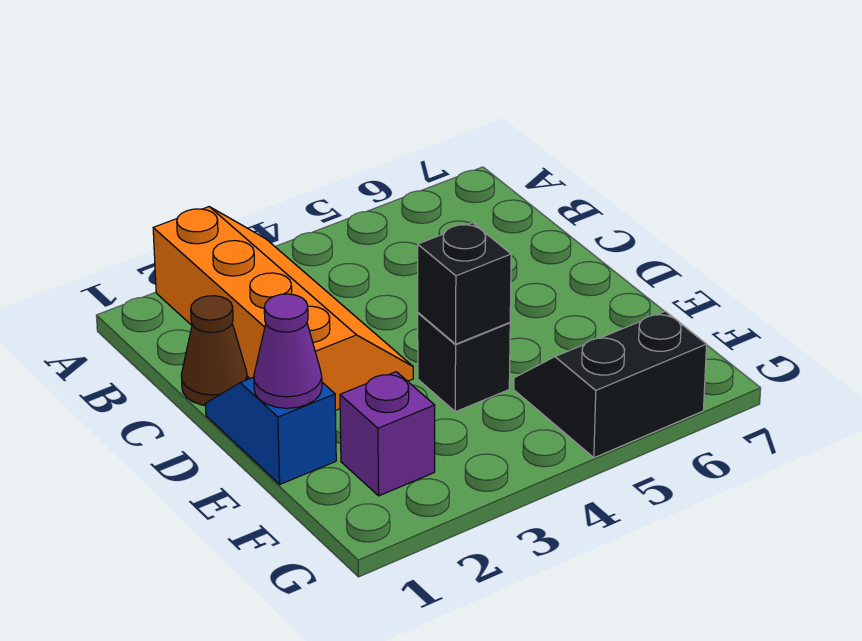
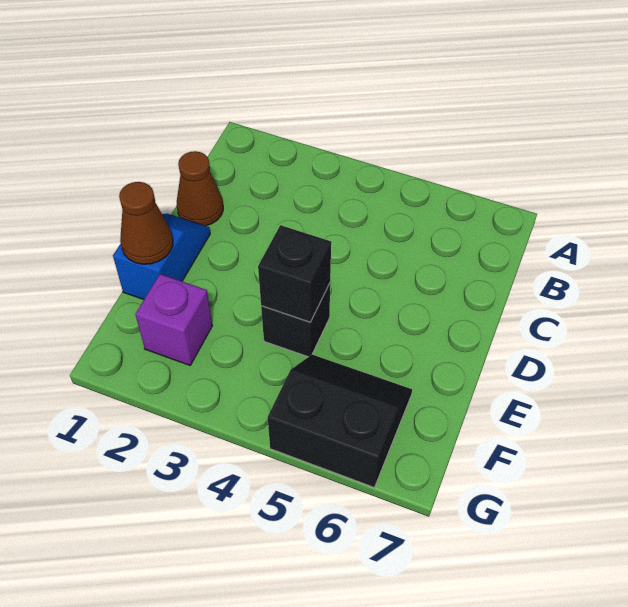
orange slope A2:D3 level 1 top 2 -> none
purple cone E1 level 2 -> brown cone E1 level 2

